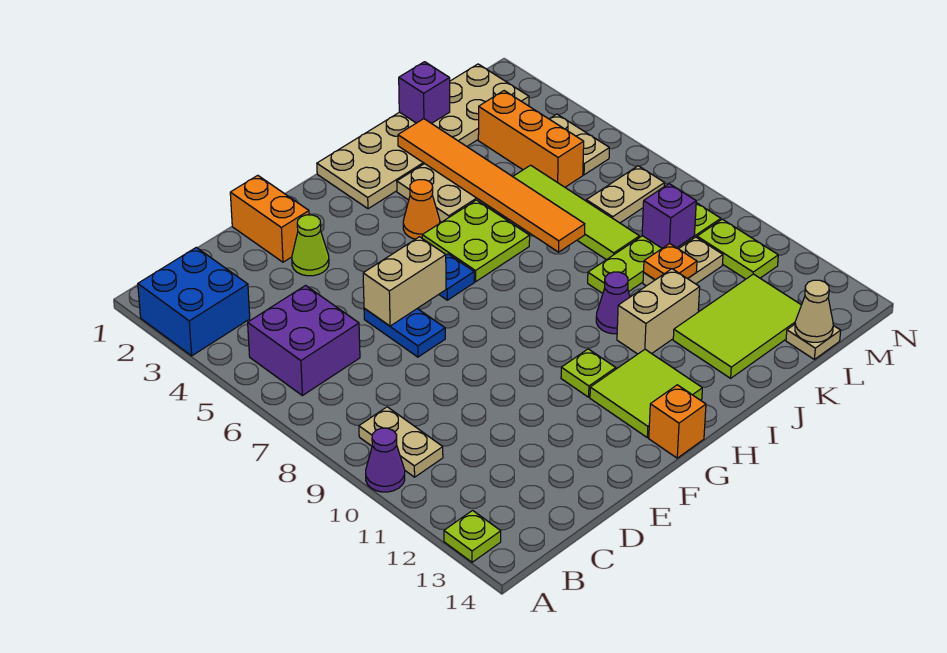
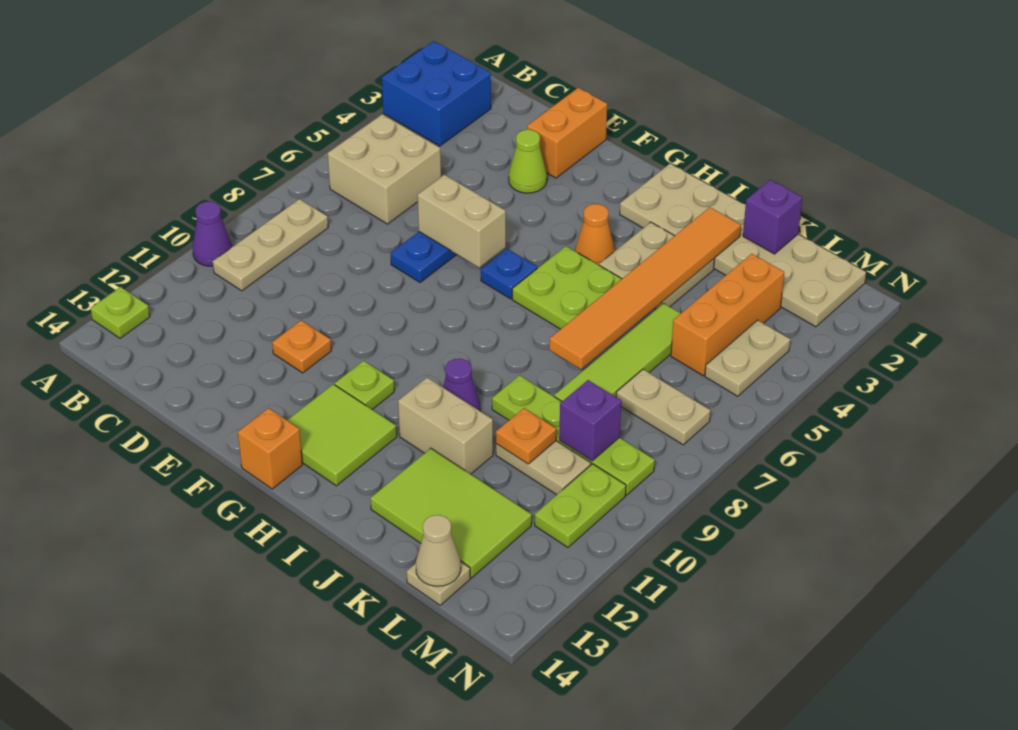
purple brick B5:C6 level 1 -> tan brick B5:C6 level 1
tan plate B9:B10 level 1 -> tan plate B8:B10 level 1
none -> orange plate E11 level 1

